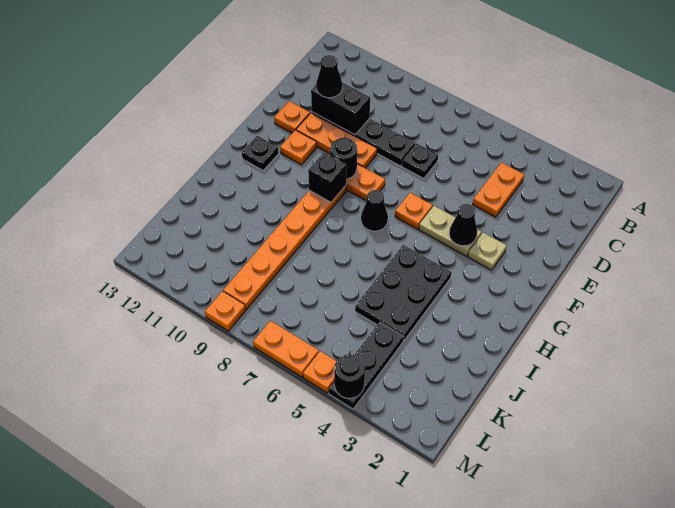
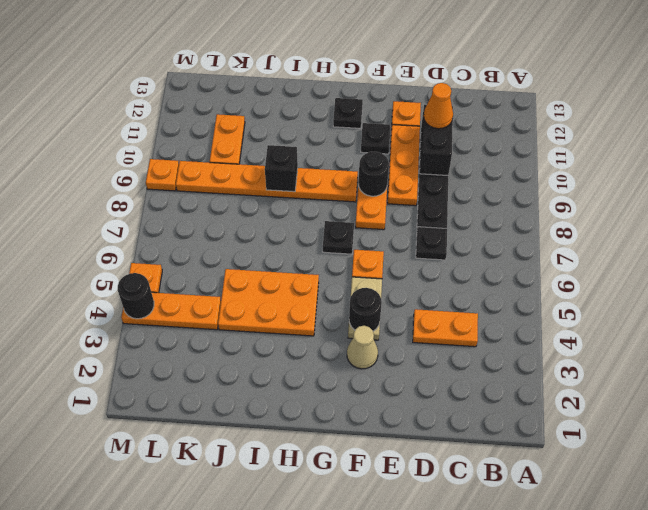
black cone D11 level 3 -> orange cone D11 level 3
tan plate F3 level 1 -> tan cone F3 level 1
black cone F4 level 2 -> black round brick F4 level 2
orange plate F11 level 1 -> black plate F11 level 1
black cone G7 level 1 -> black plate G7 level 1
black brick G9 level 2 -> black brick I9 level 2
black plate H4:J5 level 1 -> orange plate H4:J5 level 1
black plate K4:M4 level 1 -> orange plate K4:M4 level 1
orange plate M6:M7 level 1 -> orange plate K10:K11 level 1

